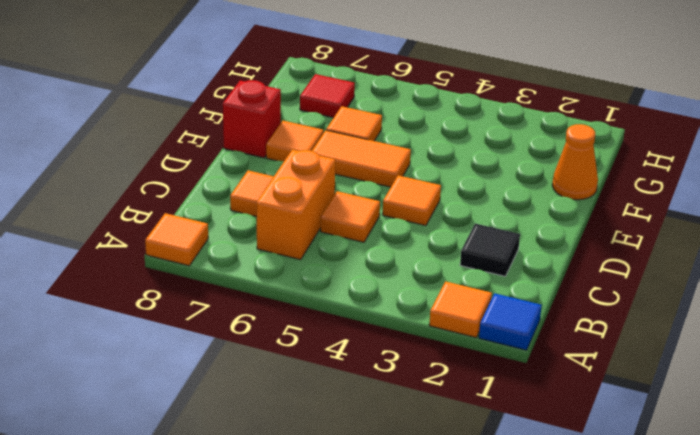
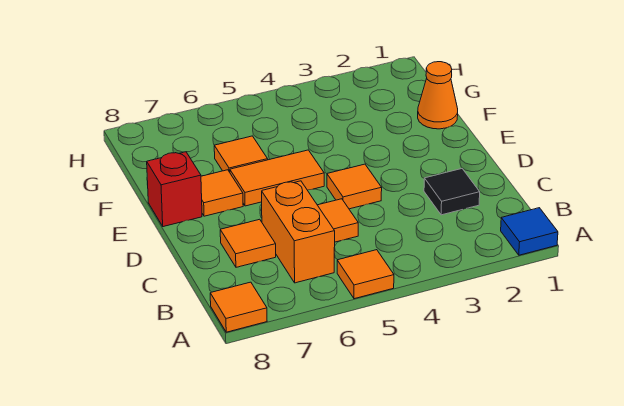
orange tile A2 level 1 -> orange tile A5 level 1
red tile G7 level 1 -> none

